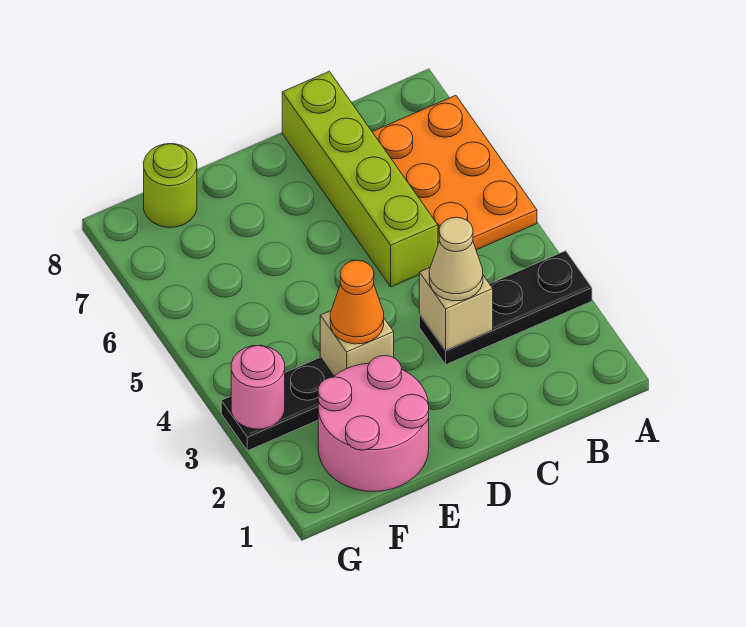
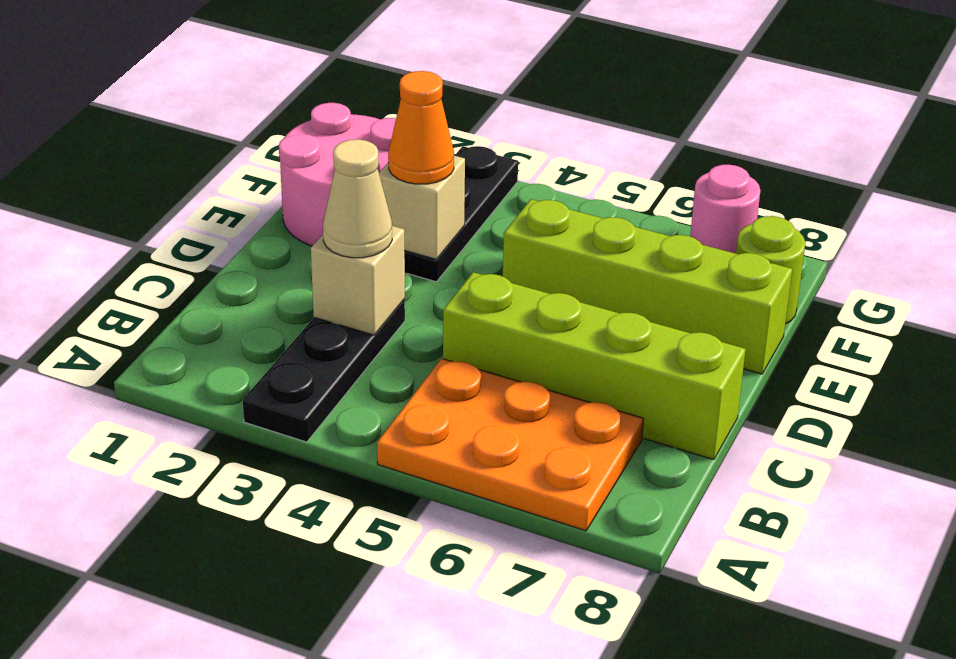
none -> lime brick E5:E8 level 1
pink round brick G3 level 2 -> pink round brick G7 level 1

